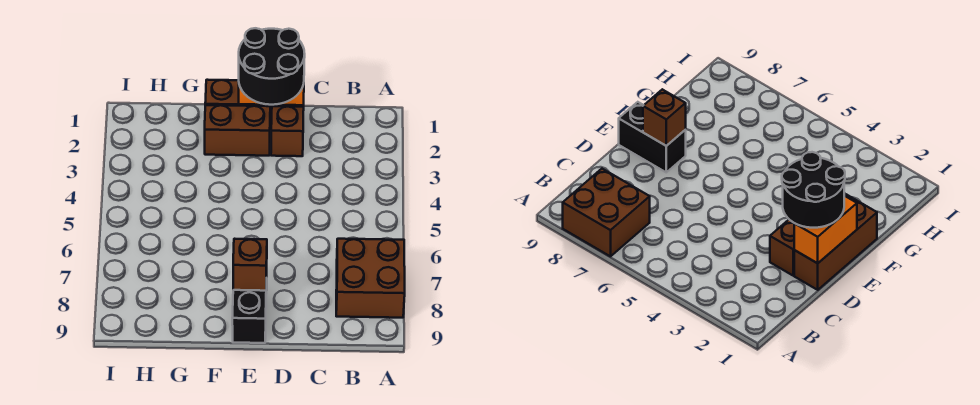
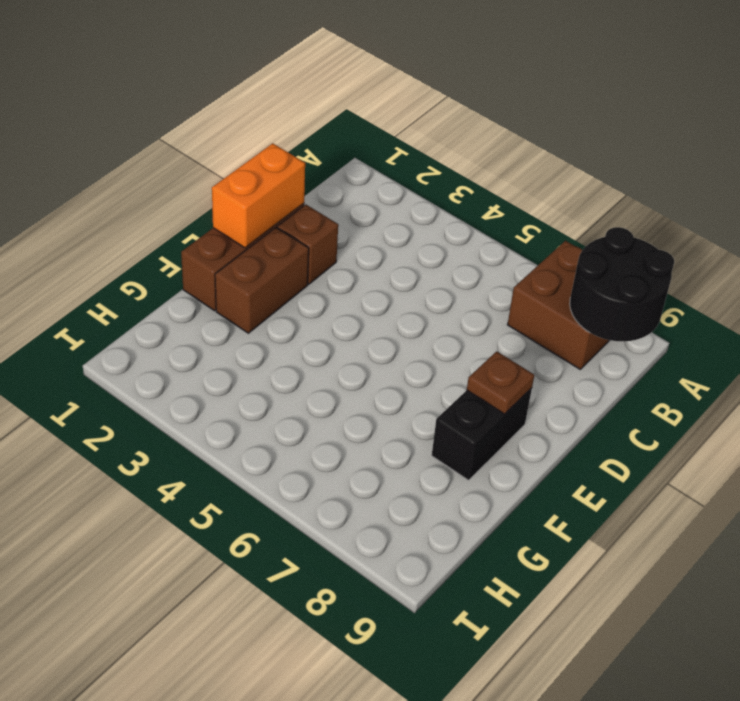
black round brick D1:E2 level 3 -> black round brick A8:B9 level 2
black brick E8:E9 level 1 -> black brick E8:F8 level 1
brown brick E8 level 2 -> brown plate E8 level 2

